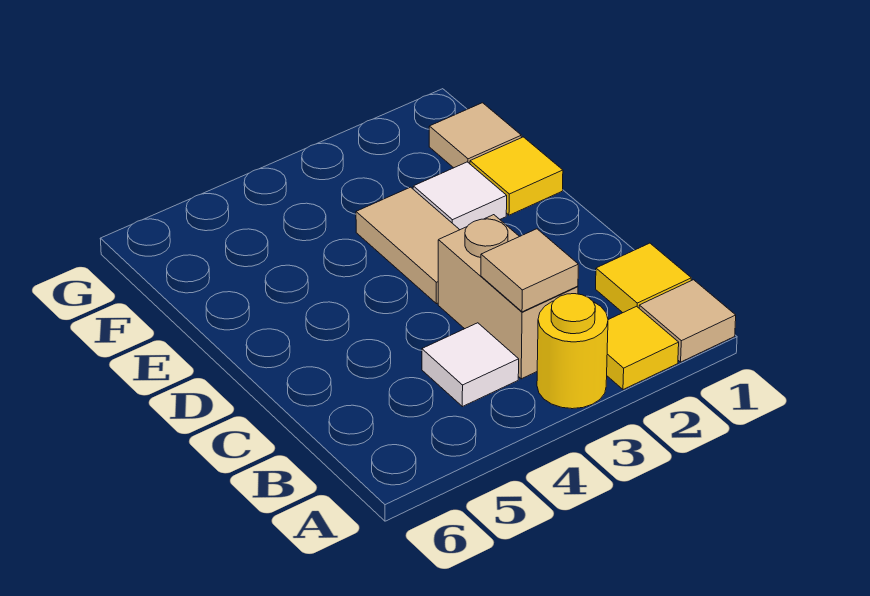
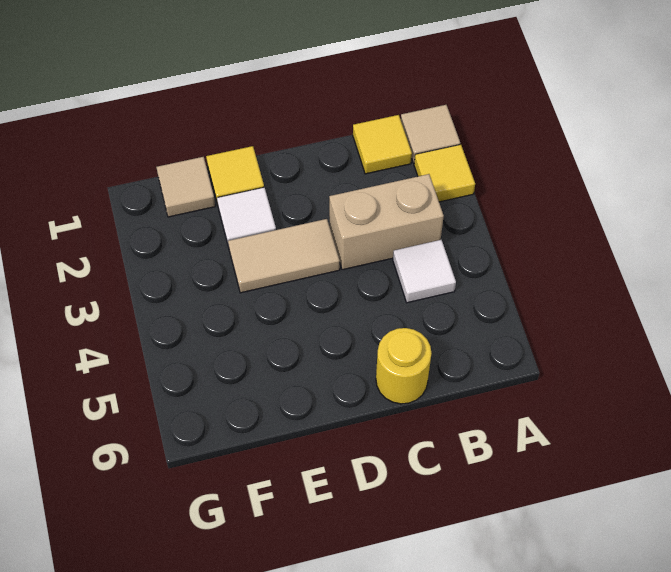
yellow round brick A3 level 1 -> yellow round brick C6 level 1
tan tile B3 level 2 -> none

